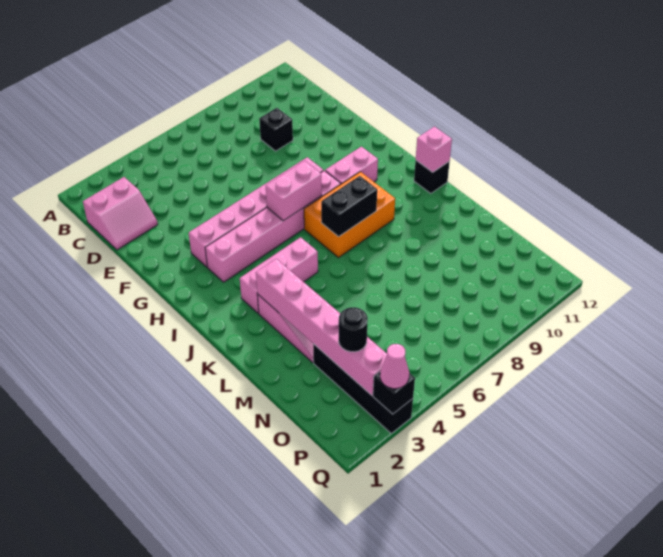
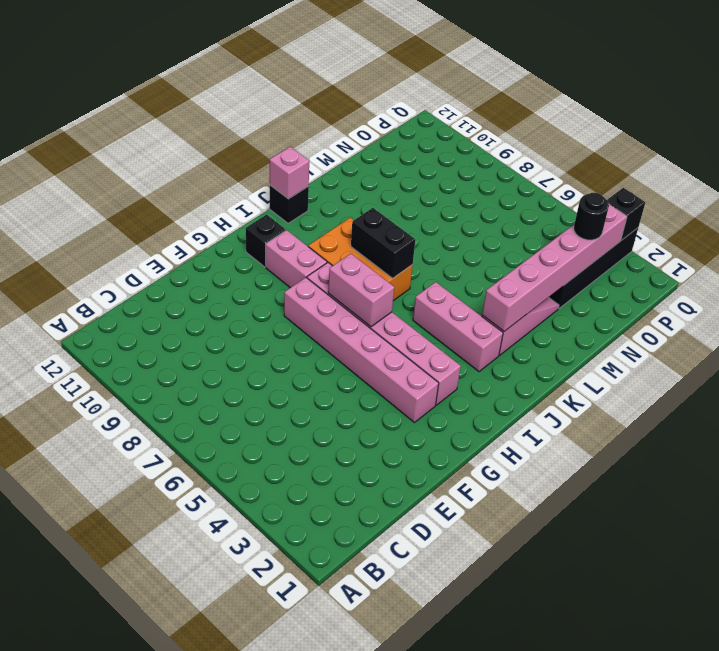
pink slope C1:D2 level 1 top C -> none
black brick D9 level 1 -> black brick H11 level 1
pink cone Q3 level 3 -> none

